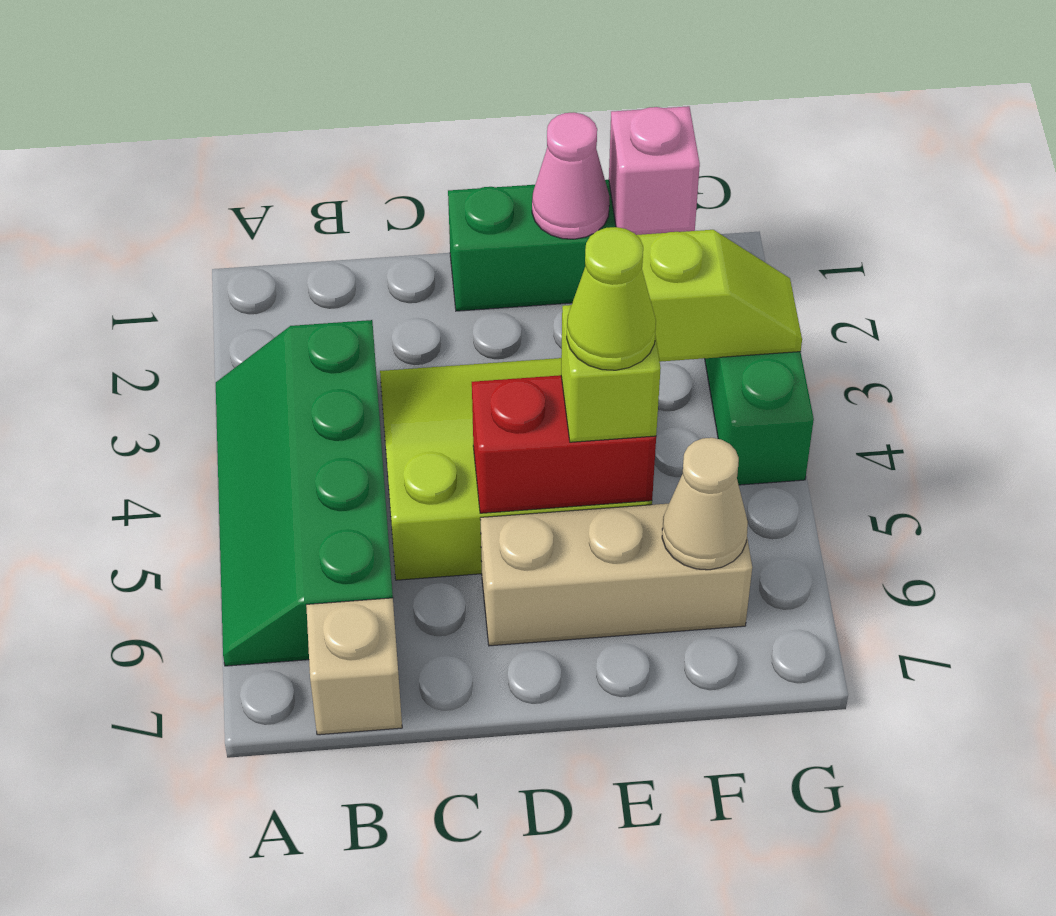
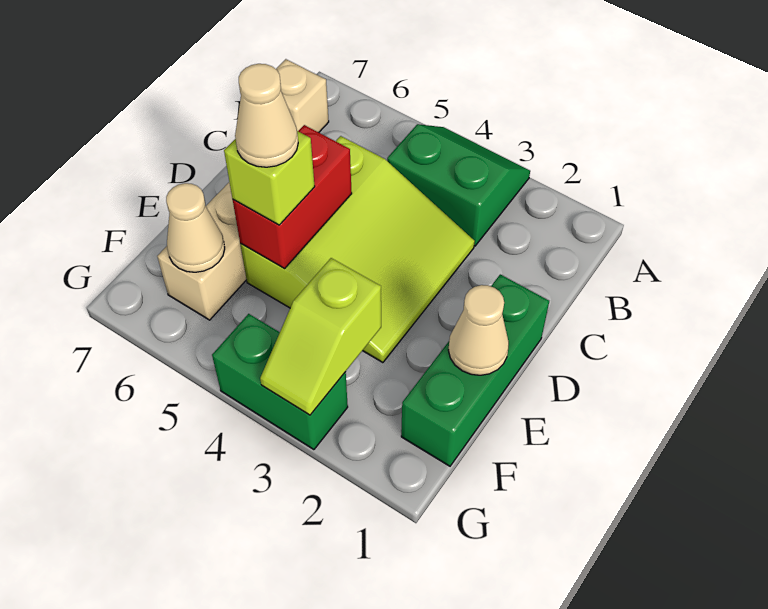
green slope A3:B6 level 1 top B -> green slope A3:B4 level 1 top B
pink cone E1 level 2 -> tan cone E1 level 2
lime cone E5 level 4 -> tan cone E5 level 4
pink brick F1 level 2 -> none

